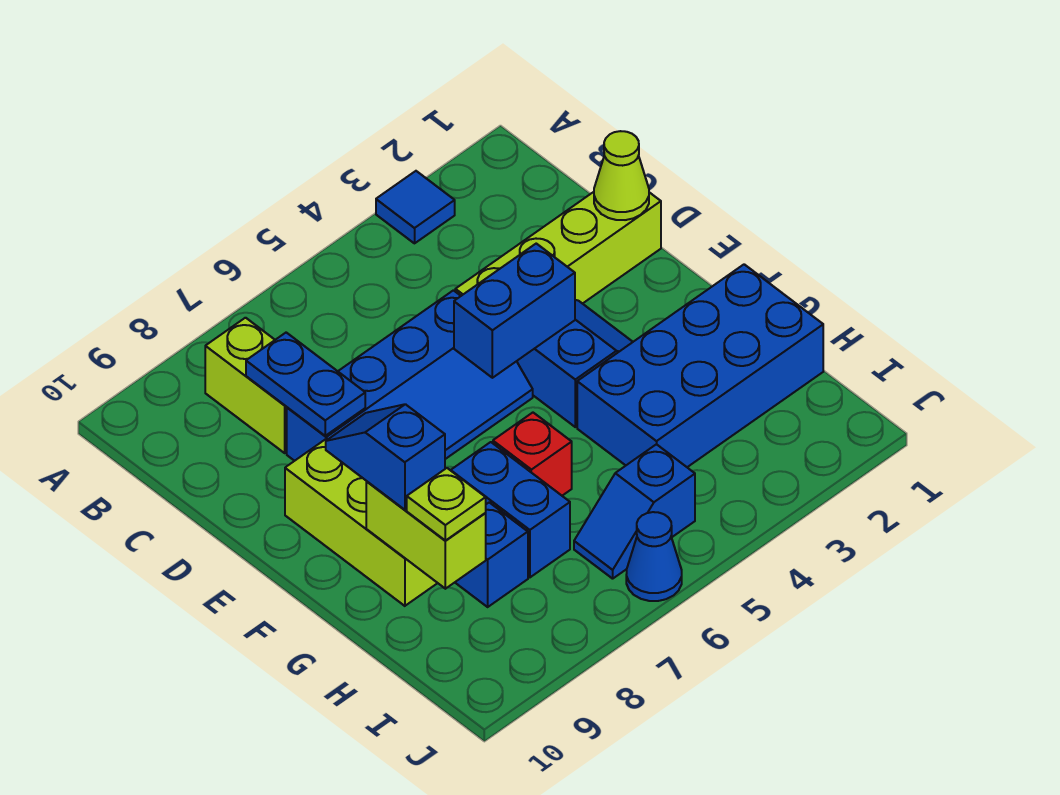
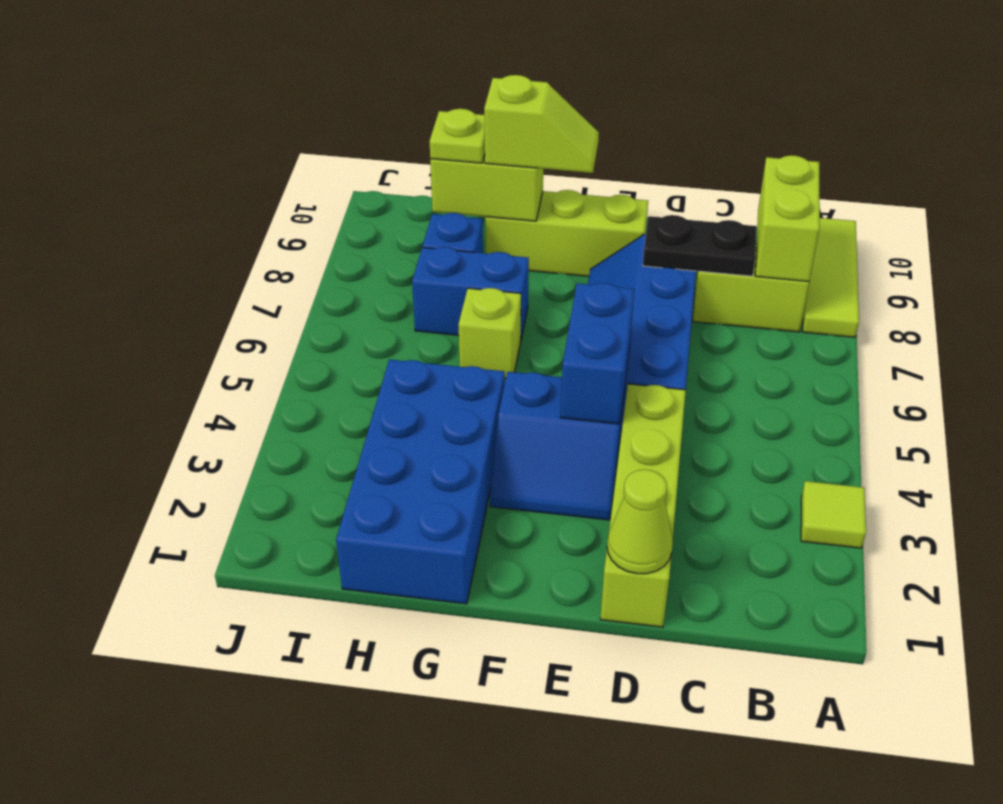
blue tile A3 level 1 -> lime tile A3 level 1
none -> lime tile A8:A10 level 1
none -> lime brick B8:B9 level 2
blue plate C8:D8 level 2 -> black plate C8:D8 level 2
blue slope F9:G9 level 3 top G -> lime slope F9:G9 level 3 top G
red brick G6 level 1 -> lime brick G6 level 1
blue slope I5:I6 level 1 top 5 -> none
blue cone J6 level 1 -> none

